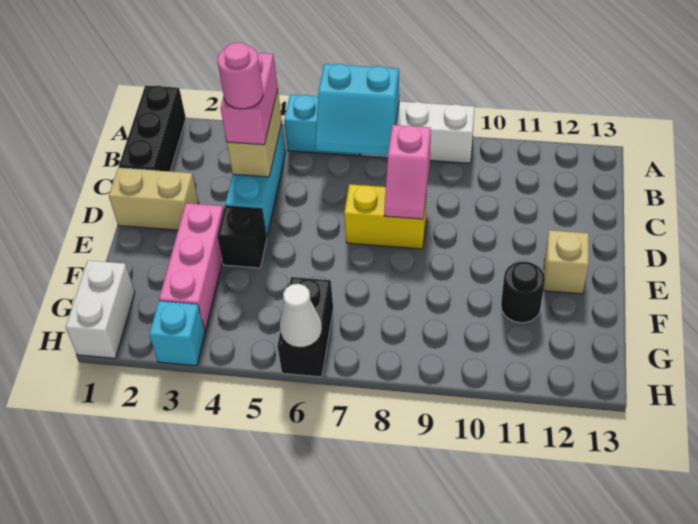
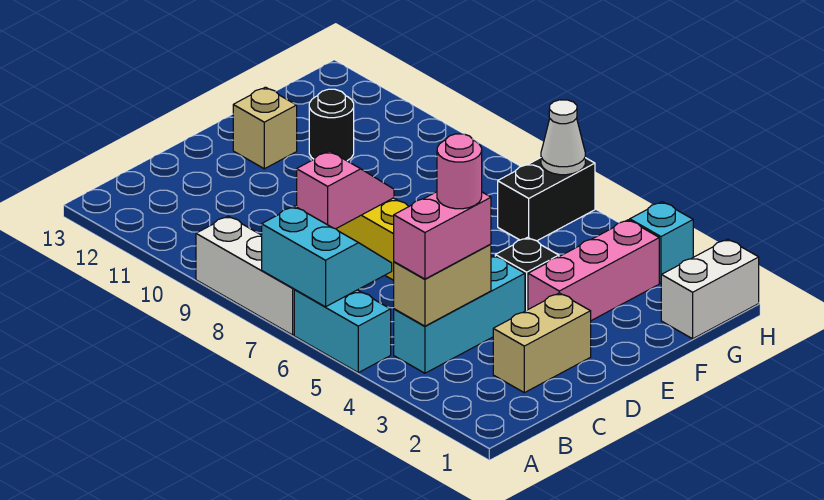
black brick A1:C1 level 1 -> none
tan brick D1:D2 level 1 -> tan brick C2:D2 level 1

